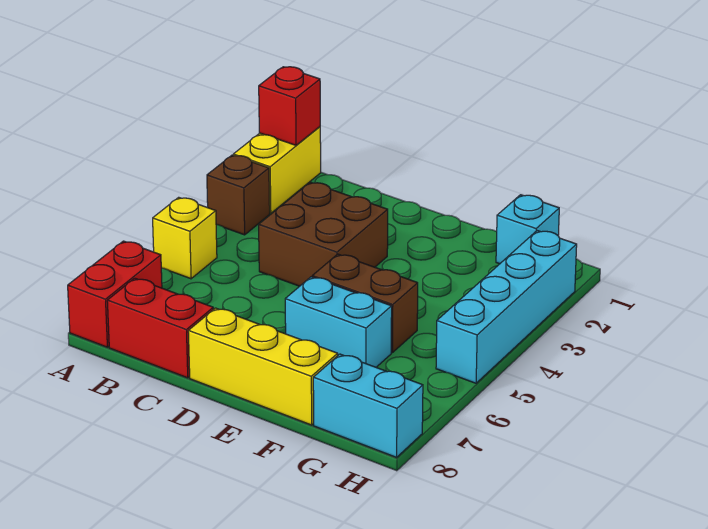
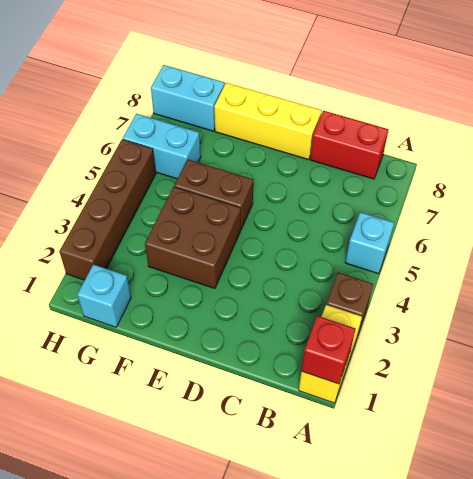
yellow brick A5 level 1 -> cyan brick A5 level 1
red brick A7:A8 level 1 -> none
brown brick C3:D4 level 1 -> brown brick E3:F4 level 1
cyan brick E6:F6 level 1 -> cyan brick G6:H6 level 1
cyan brick H2:H5 level 1 -> brown brick H2:H5 level 1

